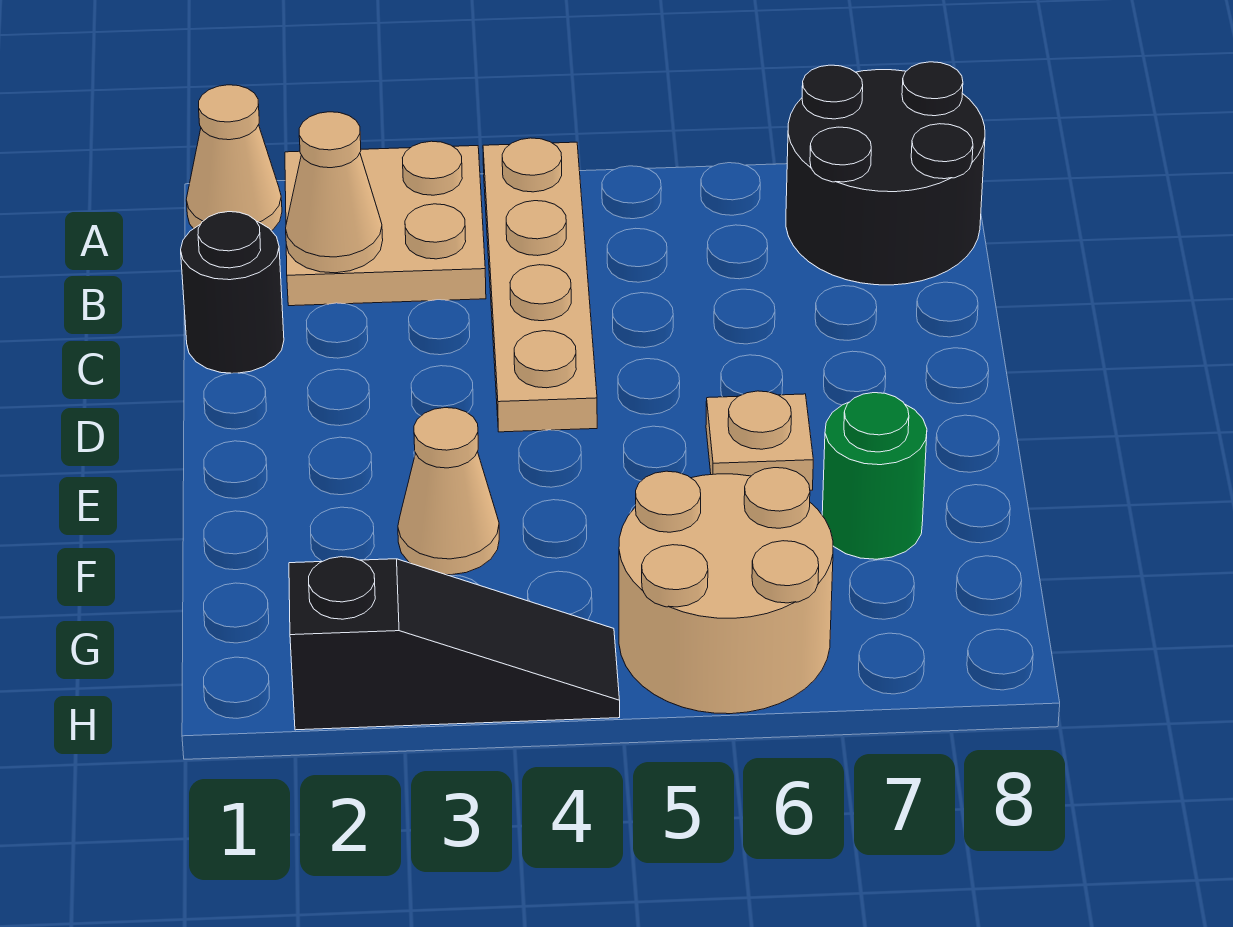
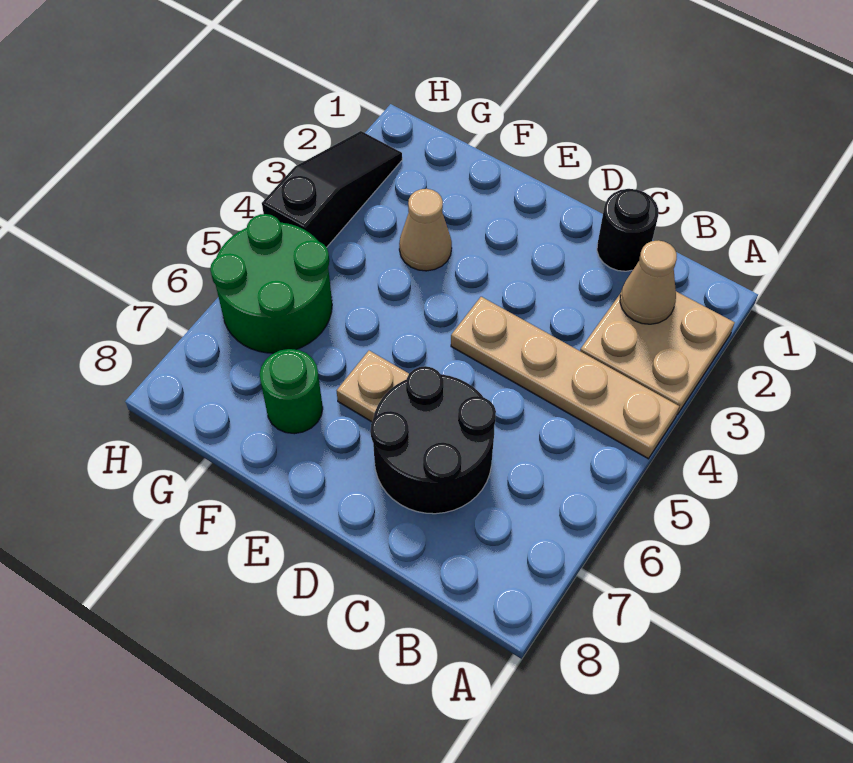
tan cone A1 level 1 -> none
black round brick A7:B8 level 1 -> black round brick C6:D7 level 1
tan round brick G5:H6 level 1 -> green round brick G5:H6 level 1
black slope H2:H4 level 1 top 2 -> black slope H2:H4 level 1 top 4

